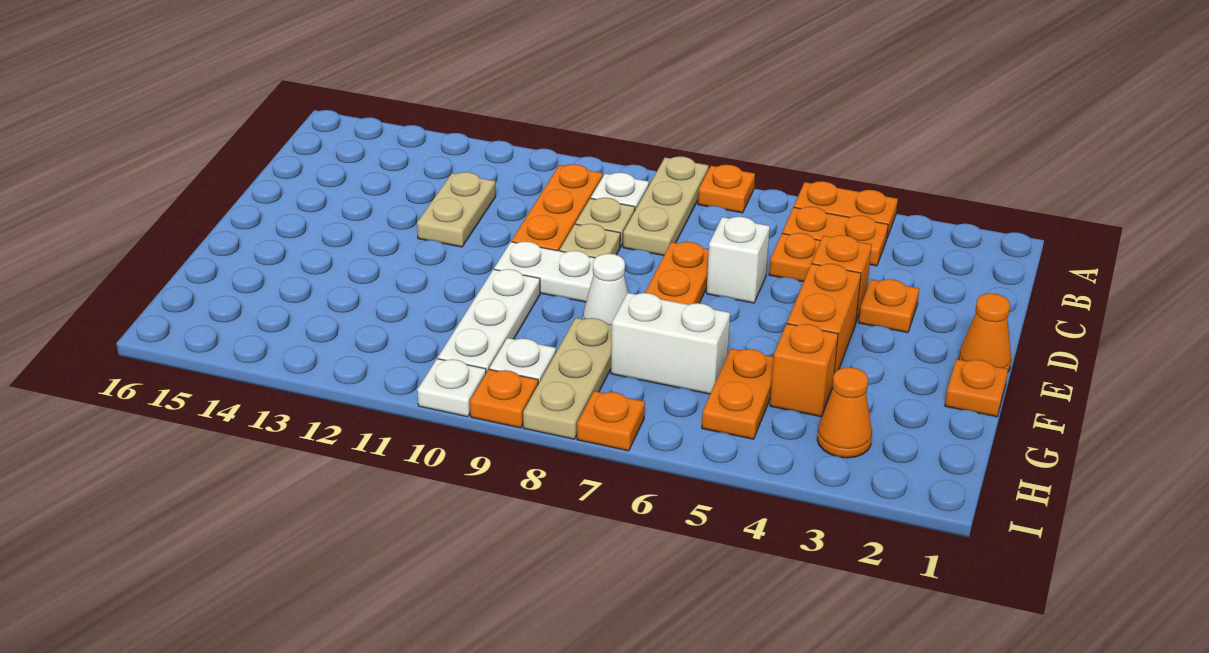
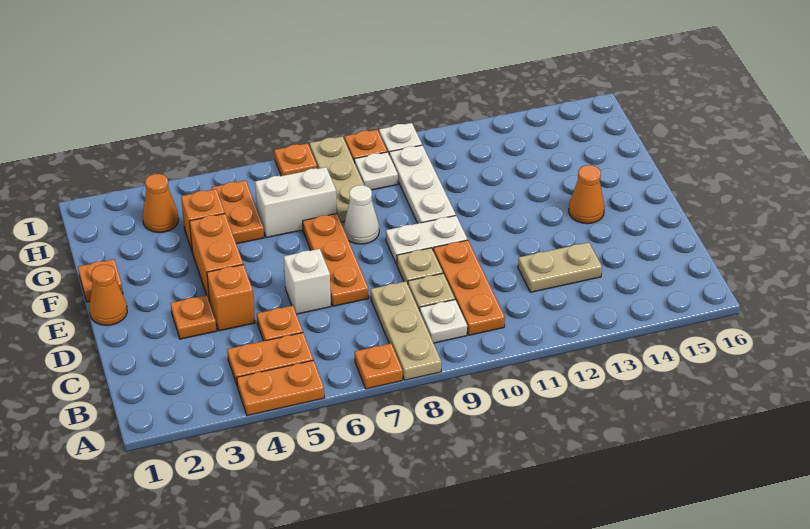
tan plate C12:D12 level 1 -> tan plate C12:C13 level 1
none -> orange cone E14 level 1

